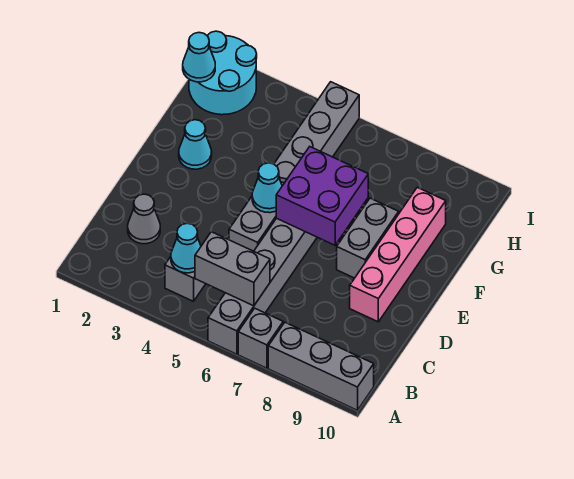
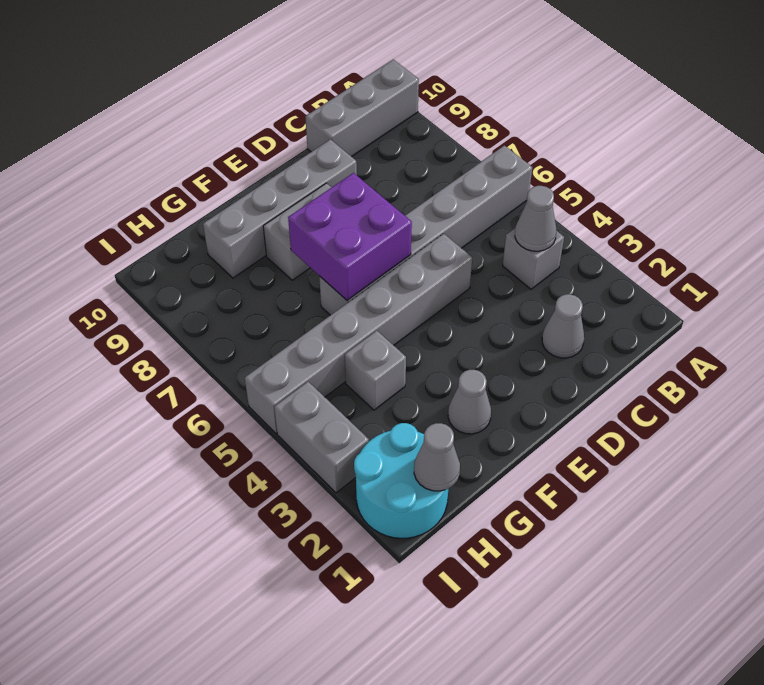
grey brick A7 level 1 -> grey brick G4 level 1
grey brick A8:A10 level 1 -> grey brick A10:C10 level 1
cyan cone B4 level 2 -> grey cone B4 level 2
grey brick B5:B6 level 2 -> grey brick I3:I4 level 1
pink brick D9:G9 level 1 -> grey brick D9:G9 level 1
cyan cone E5 level 2 -> none
cyan cone F2 level 1 -> grey cone F2 level 1
cyan cone H1 level 2 -> grey cone H1 level 2

